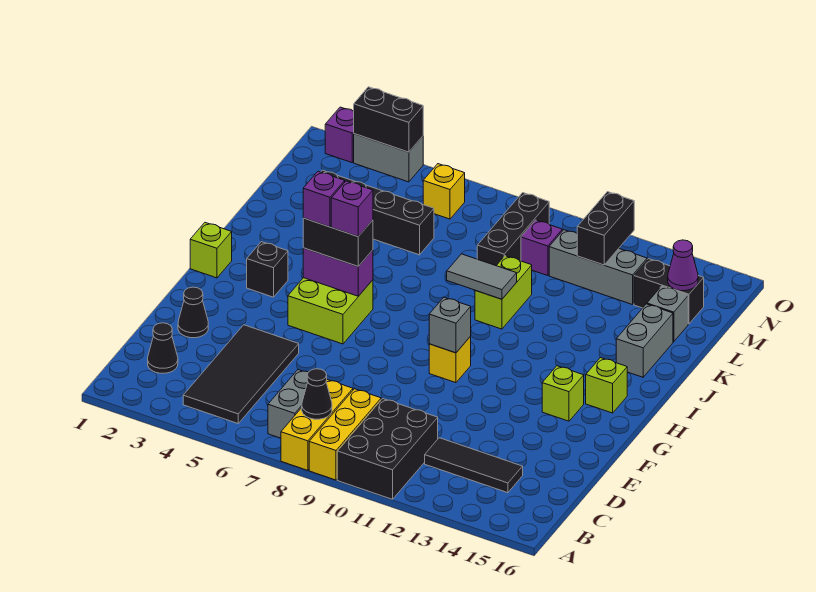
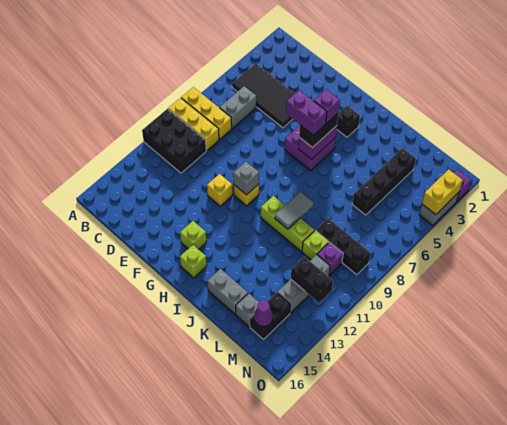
grey brick B7:C7 level 1 -> grey brick C6:C7 level 1
black cone B8 level 2 -> none
black cone C2 level 1 -> none
black tile C12:C14 level 1 -> none
black cone E2 level 1 -> none
lime brick G5:H6 level 1 -> purple brick G5:H6 level 1
lime brick H1 level 1 -> lime brick L10 level 1
purple brick H6 level 4 -> purple brick G6:H6 level 4
lime brick J10:K10 level 1 -> lime brick I10:K10 level 1
yellow brick N6 level 1 -> yellow brick F11 level 1
black brick O3:O4 level 2 -> yellow brick O3:O4 level 2

